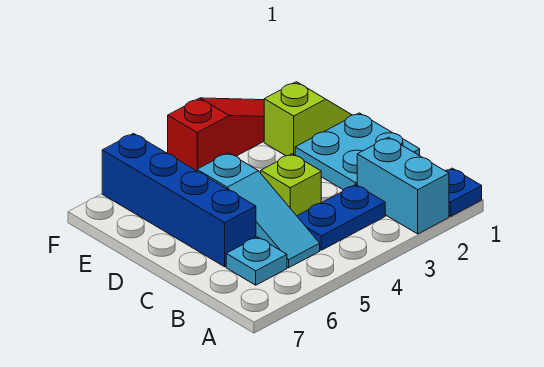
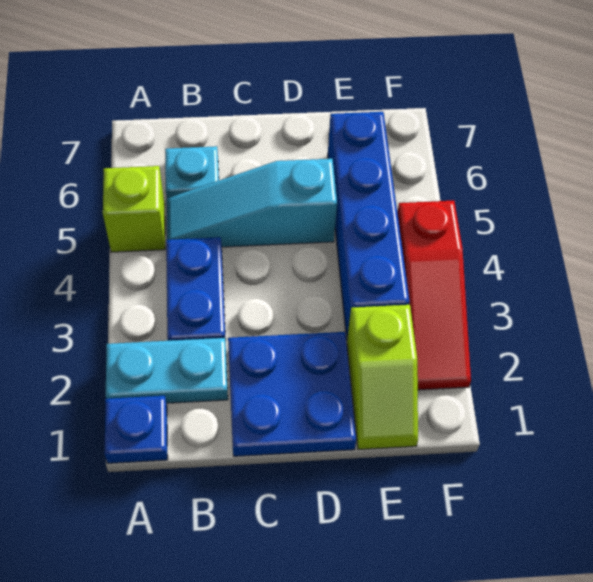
cyan brick A2:B2 level 1 -> cyan plate A2:B2 level 1
cyan plate C1:D2 level 1 -> blue plate C1:D2 level 1
lime brick C4 level 1 -> lime brick A5 level 1
blue brick C6:F6 level 1 -> blue brick E3:E6 level 1

